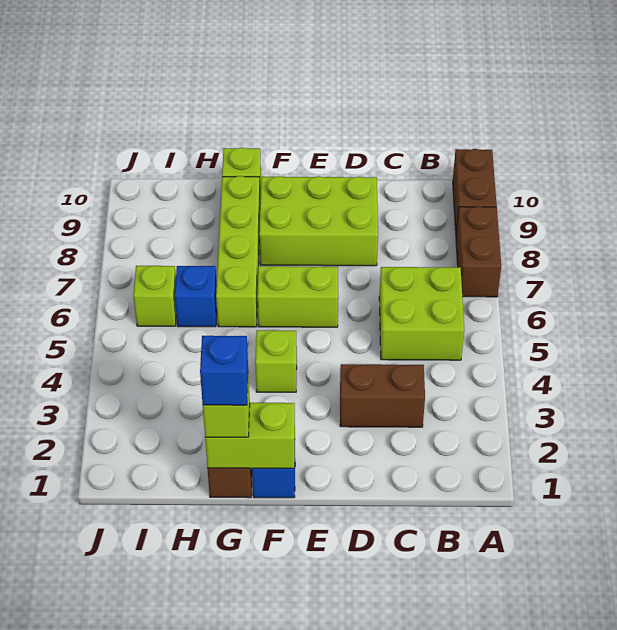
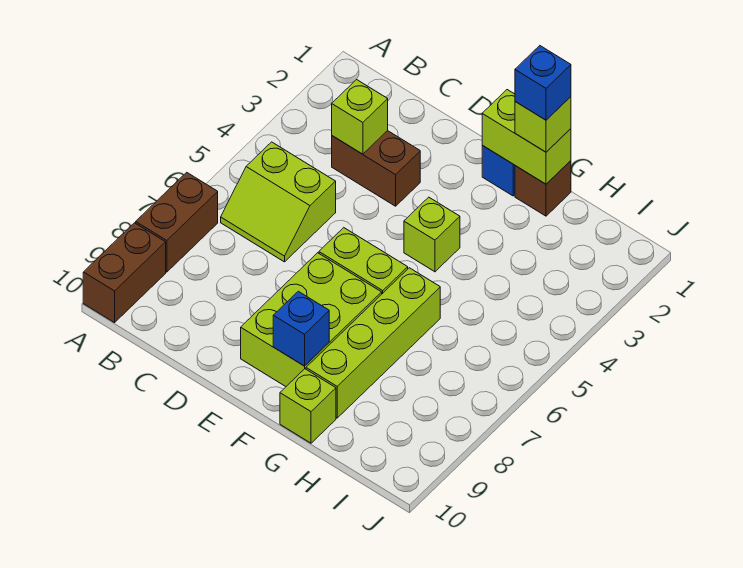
lime brick B5:C6 level 1 -> lime slope B5:C6 level 1 top 5
lime brick D8:F9 level 1 -> lime brick E7:F9 level 1
blue brick H6 level 1 -> blue brick F9 level 2
lime brick I6 level 1 -> lime brick C3 level 2

